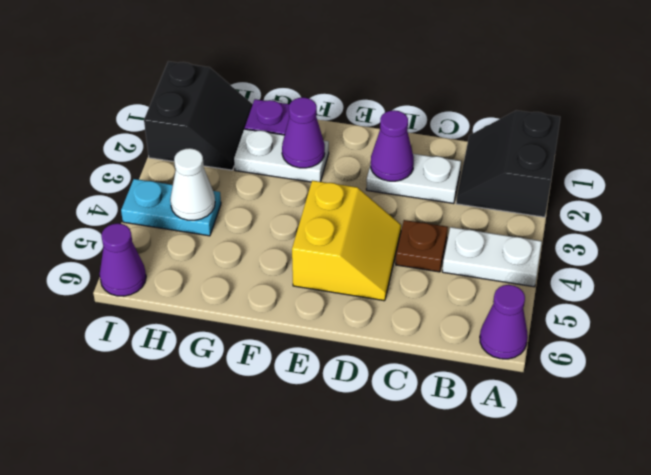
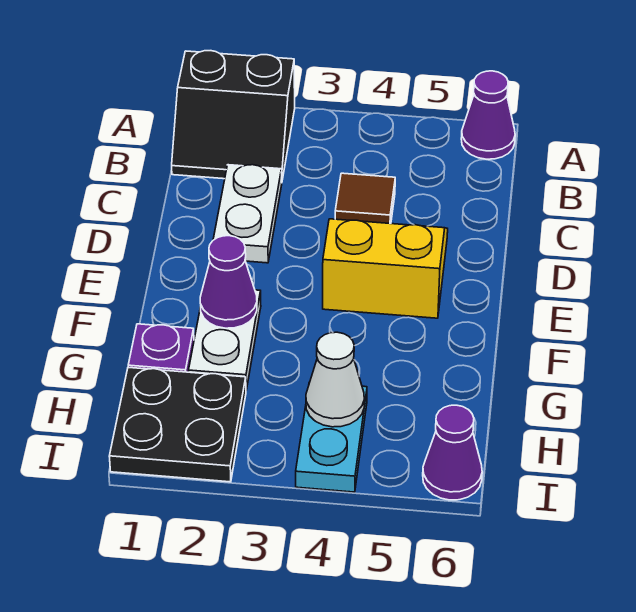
white plate A4:B4 level 1 -> none
brown plate C4 level 1 -> brown tile C4 level 1
purple cone D2 level 2 -> none
black slope H1:I2 level 1 top I -> black plate H1:I2 level 1

